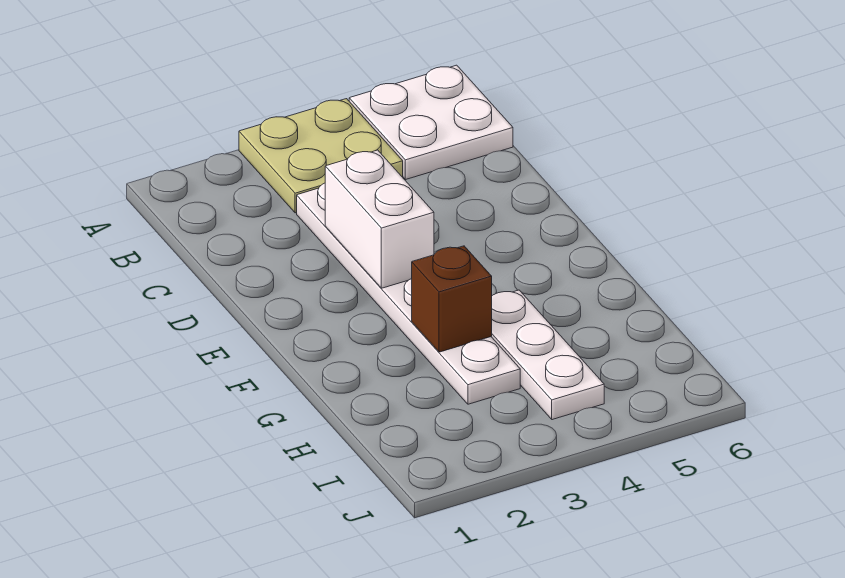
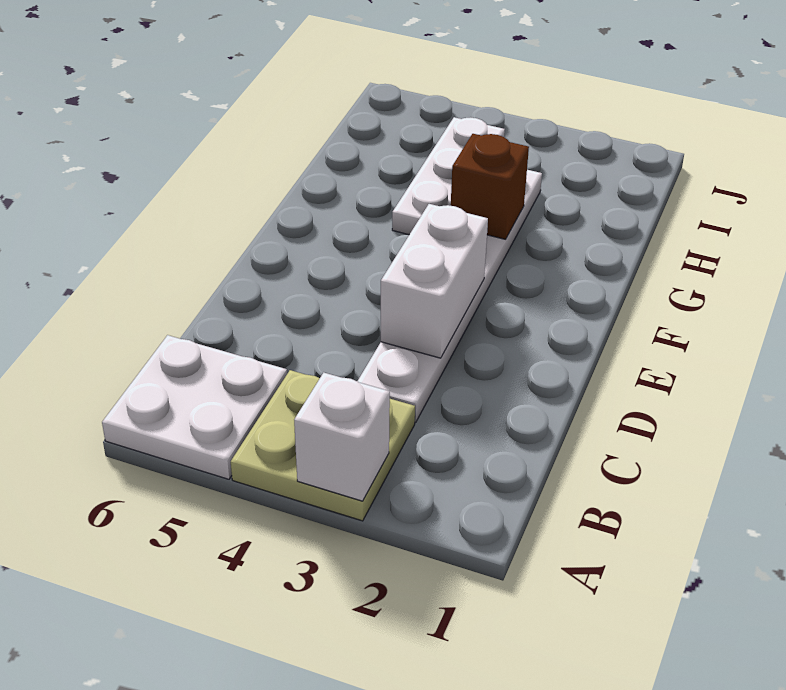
none -> white brick A3 level 2

